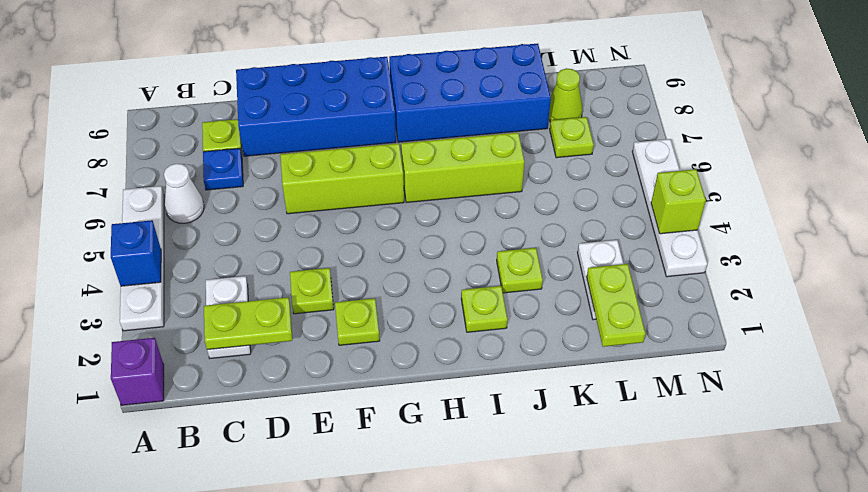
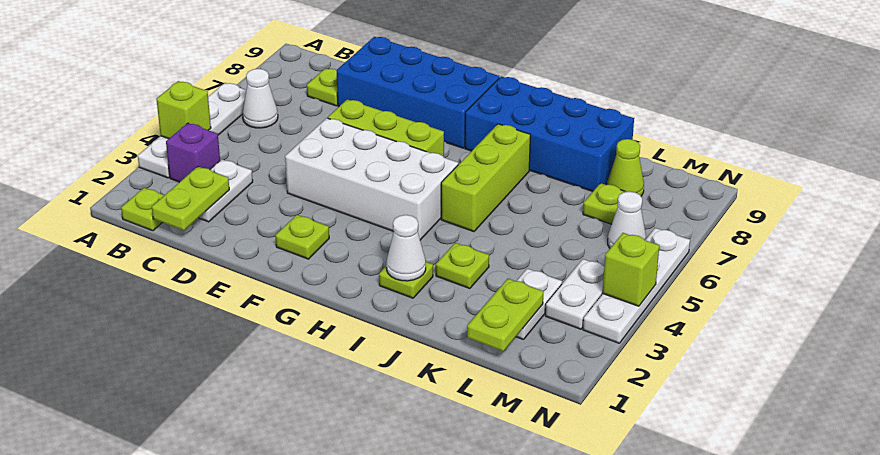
purple brick A1 level 1 -> purple brick B3 level 1
blue brick A4 level 2 -> lime brick A4 level 2
lime plate C2:D2 level 2 -> lime plate C1:C2 level 2
blue plate C7 level 1 -> none
lime plate E3 level 1 -> lime plate B1 level 1
none -> white brick E4:H5 level 1
lime brick H6:J6 level 1 -> lime brick I5:I7 level 1
none -> white cone I2 level 2
none -> white plate M3:M4 level 1
none -> white cone M6 level 1

